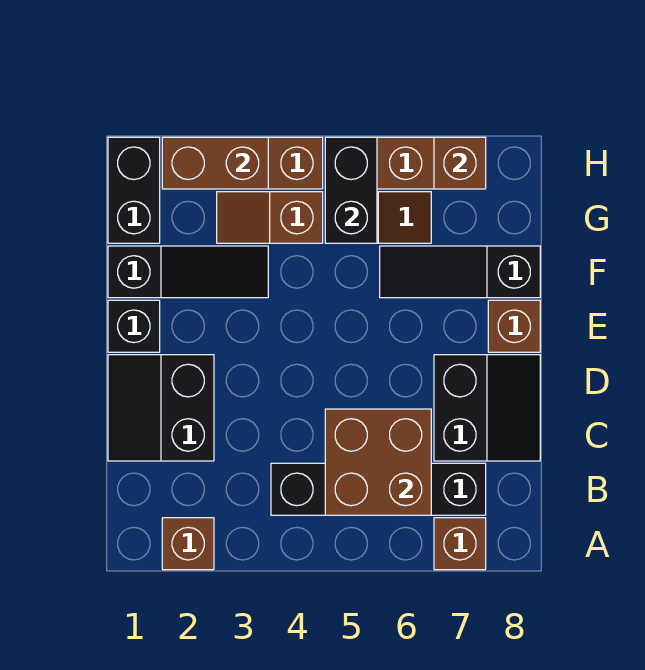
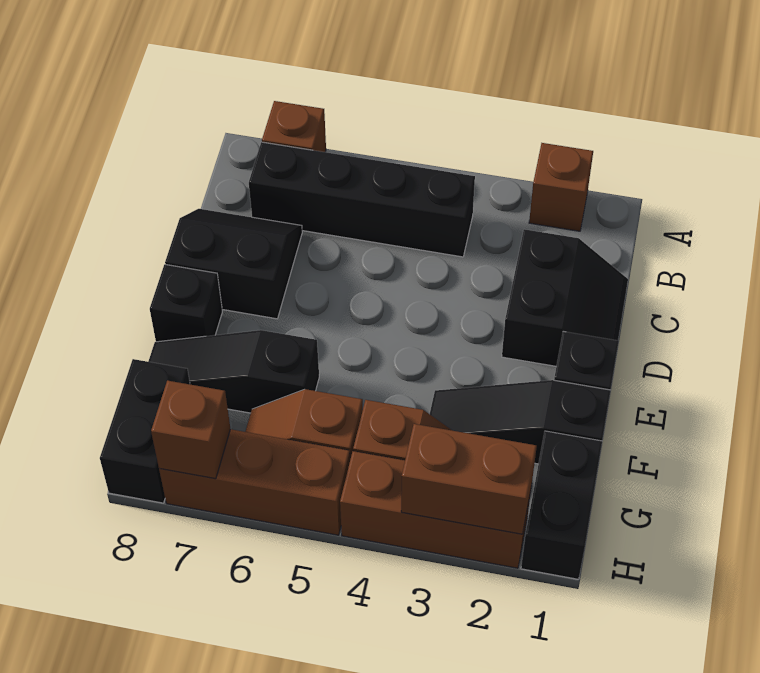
brown brick B5:C6 level 2 -> none
black slope C7:D8 level 1 top 7 -> black slope C7:D8 level 1 top D
brown brick E8 level 1 -> black brick E8 level 1
black slope F6:F8 level 1 top 8 -> black slope F6:F8 level 1 top 6
black brick G5:H5 level 2 -> black brick G8:H8 level 1

